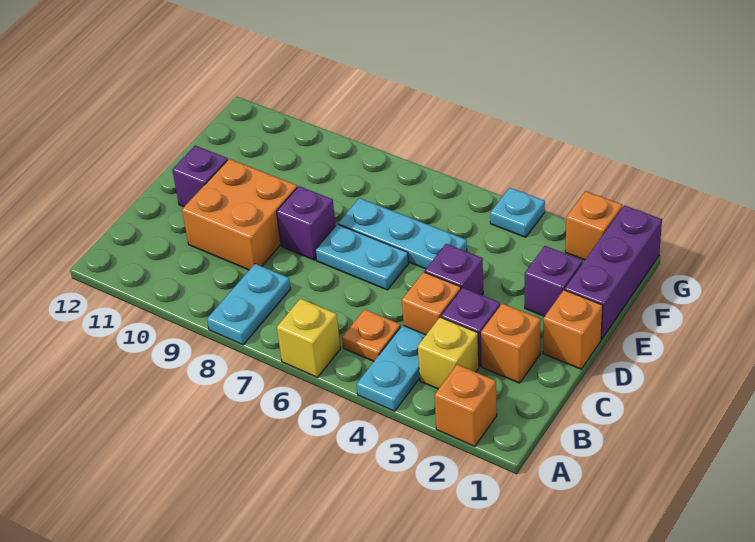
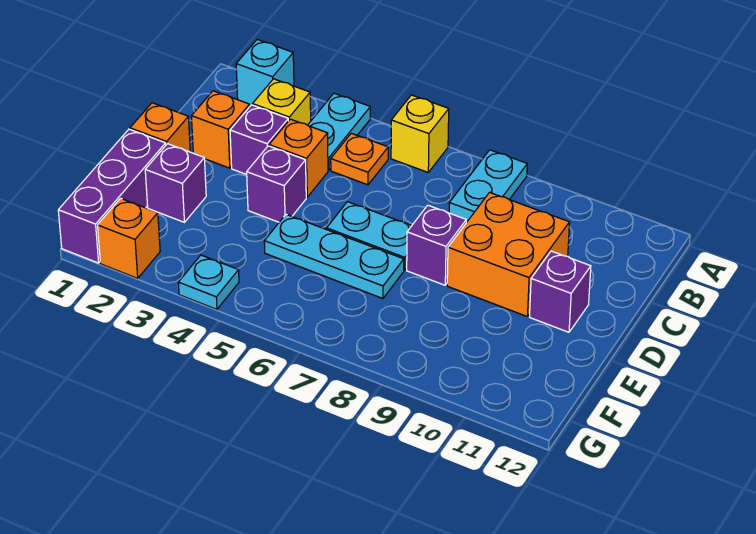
orange brick A2 level 1 -> cyan brick A2 level 1

